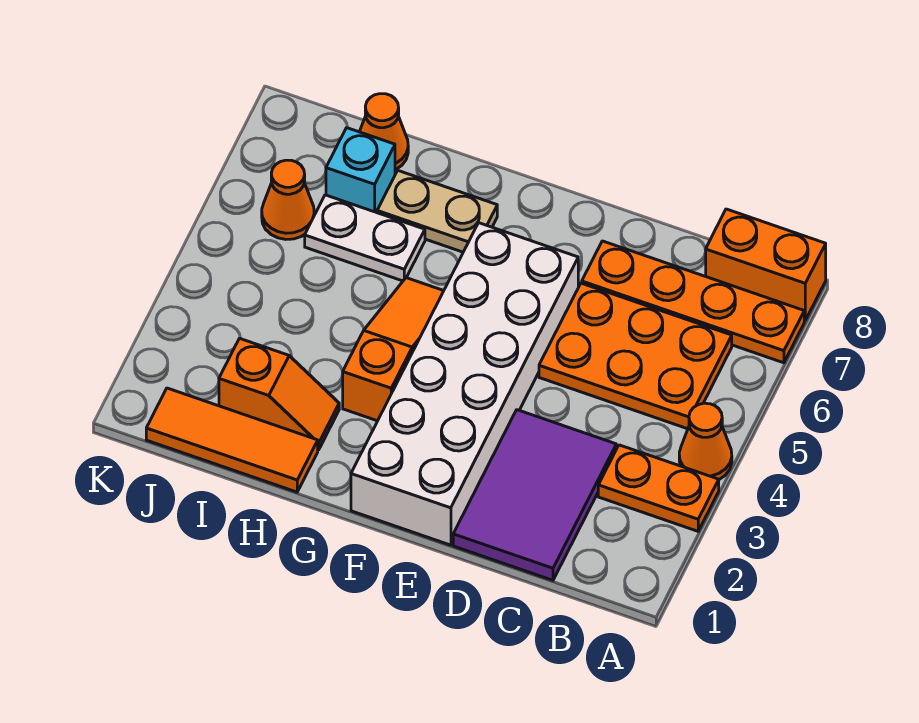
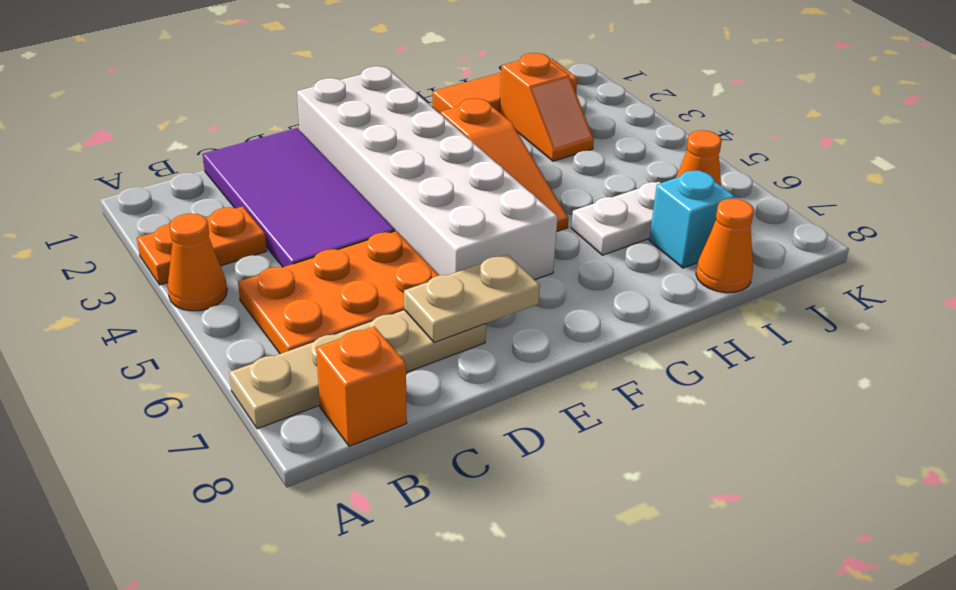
orange plate A7:D7 level 1 -> tan plate A7:D7 level 1
orange brick A8:B8 level 1 -> orange brick B8 level 1
purple tile C1:D3 level 1 -> purple tile C1:D4 level 1
tan plate G7:H7 level 1 -> tan plate D7:E7 level 2
orange slope H2:I2 level 1 top I -> orange slope I2:I3 level 1 top 2

